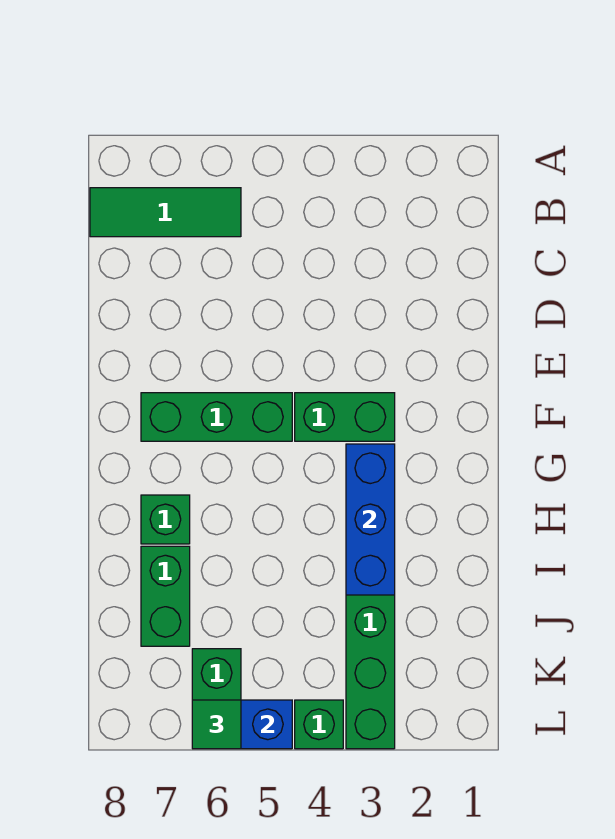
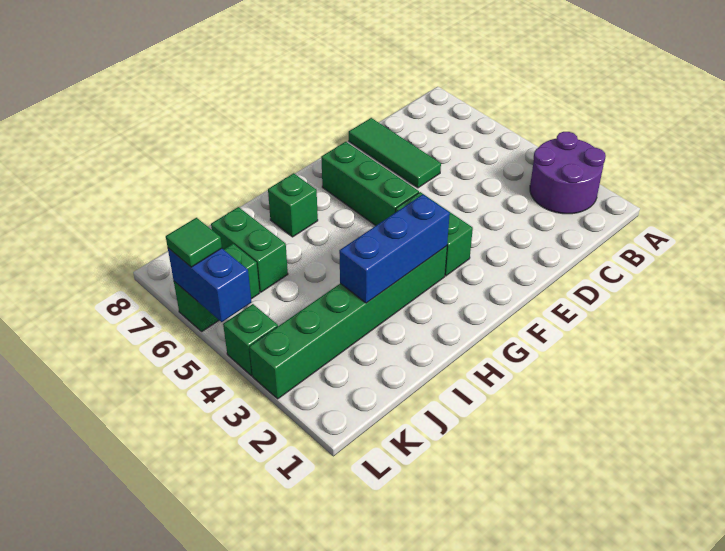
none -> purple round brick A2:B3 level 1
green tile B6:B8 level 1 -> green tile D6:D8 level 1
green brick I7:J7 level 1 -> green brick J6:J7 level 1

